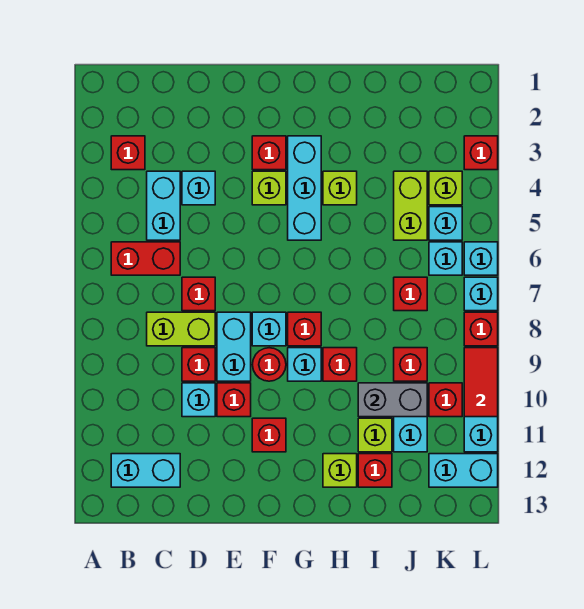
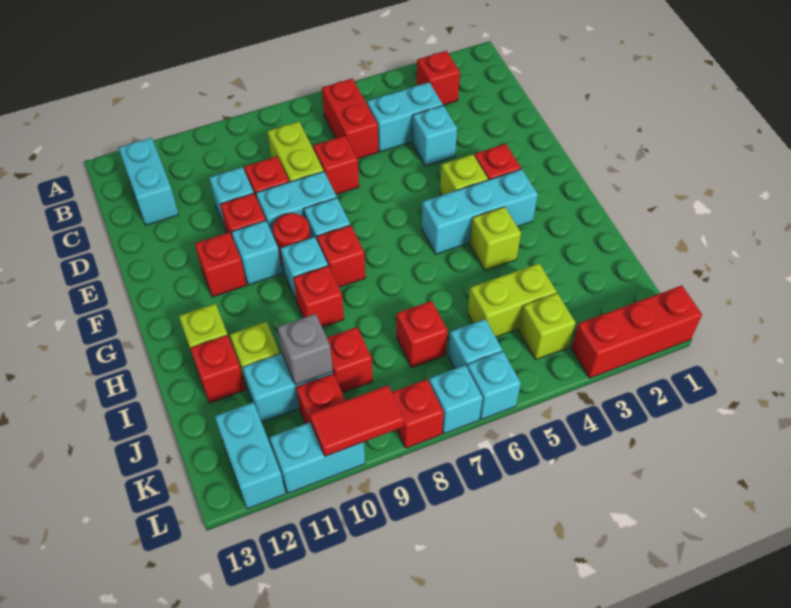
grey brick I10:J10 level 2 -> grey brick J10 level 2
cyan brick K5 level 1 -> cyan brick F10 level 1
red brick L3 level 1 -> red brick L1:L3 level 1

